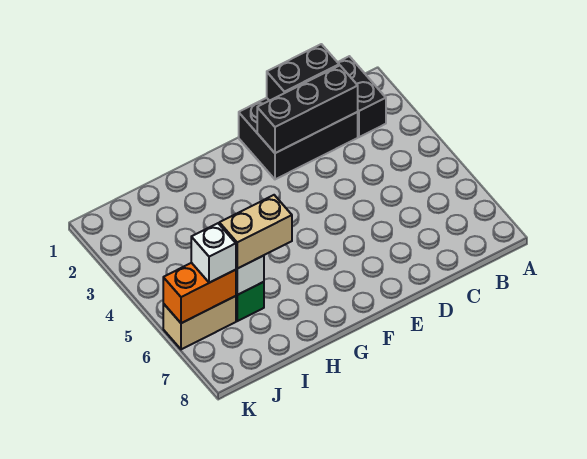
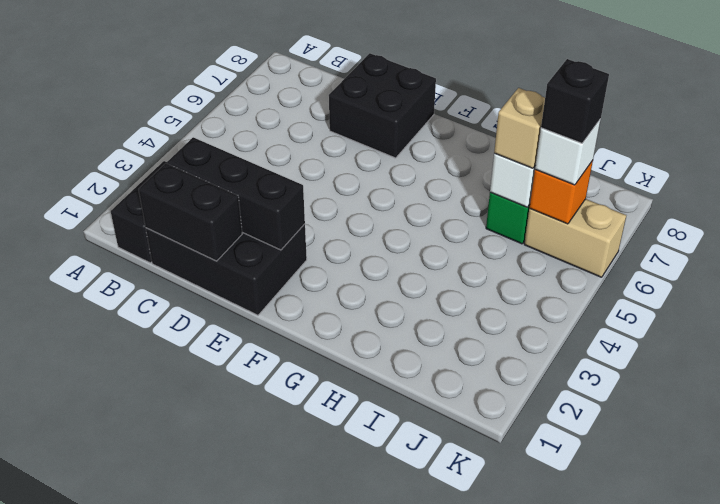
none -> black brick D7:E8 level 1
tan brick H6:I6 level 3 -> tan brick I6 level 3
orange brick J6:K6 level 2 -> orange brick J6 level 2
none -> black brick J6 level 4

